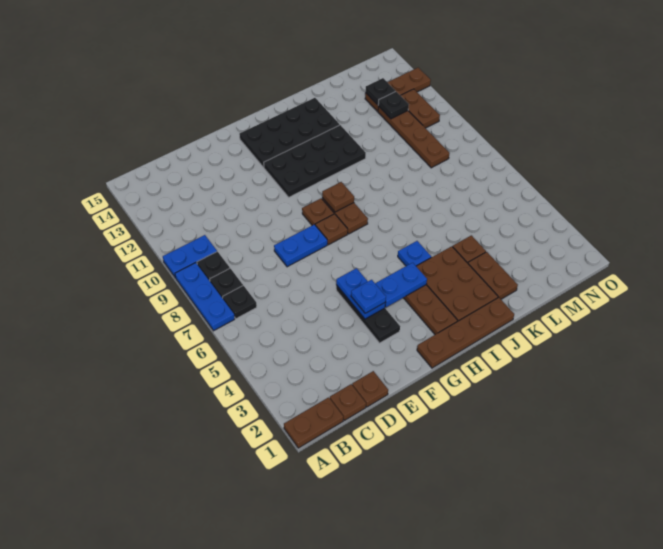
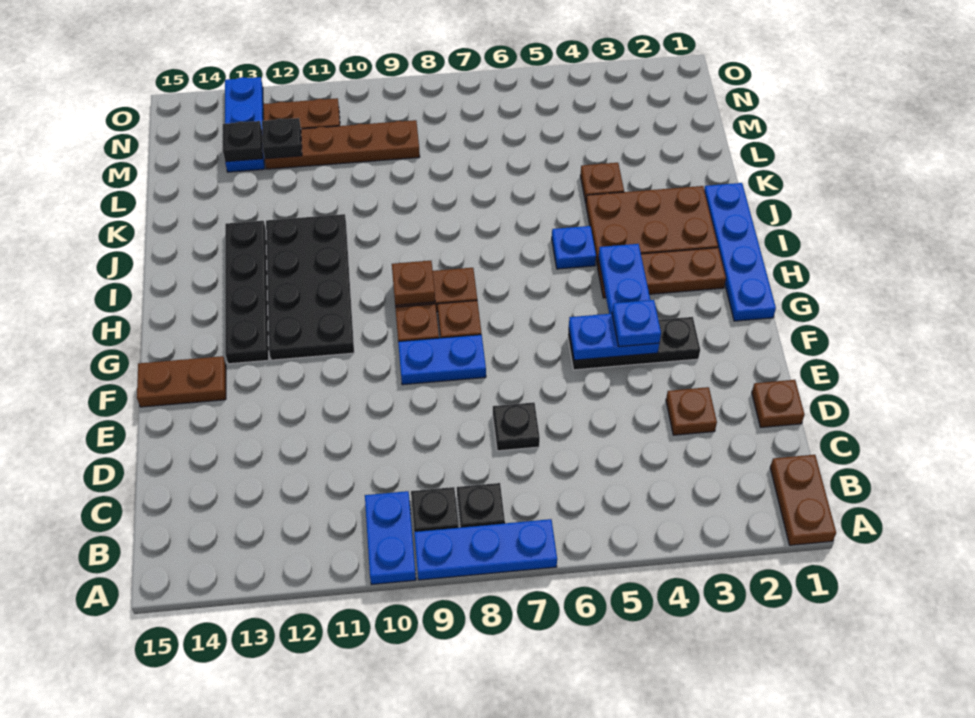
black plate B7 level 1 -> black plate D7 level 1
brown plate C1 level 1 -> brown plate D3 level 1
blue plate E8:F8 level 1 -> blue plate F8:F9 level 1
brown plate G1:J1 level 1 -> blue plate G1:J1 level 1
black plate G13:J14 level 1 -> black plate G13:J13 level 1
brown plate K2:K3 level 1 -> brown plate F14:F15 level 1
brown plate M13:O13 level 1 -> blue plate M13:O13 level 1

